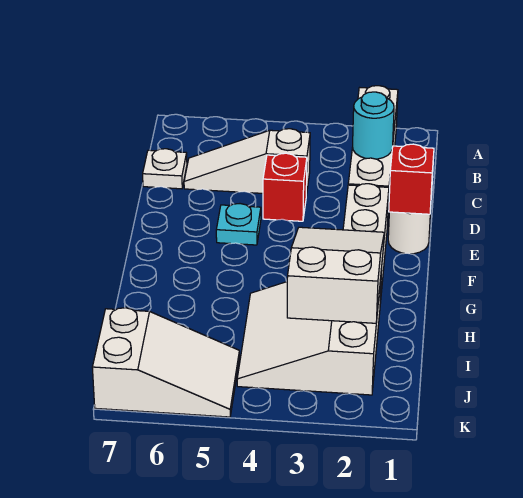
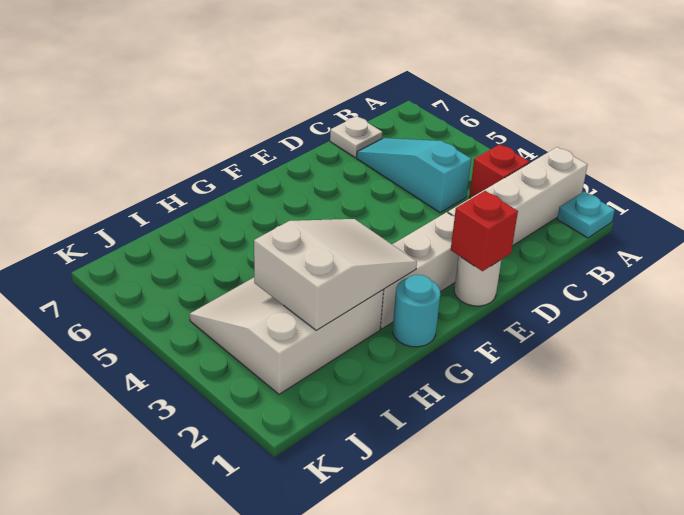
cyan round brick C2 level 2 -> cyan round brick G1 level 1
white slope C4:C6 level 1 top 4 -> cyan slope C4:C6 level 1 top 4
red brick D4 level 1 -> red brick B3 level 1
cyan plate E5 level 1 -> cyan plate A1 level 1
white slope J5:K7 level 1 top 7 -> none

